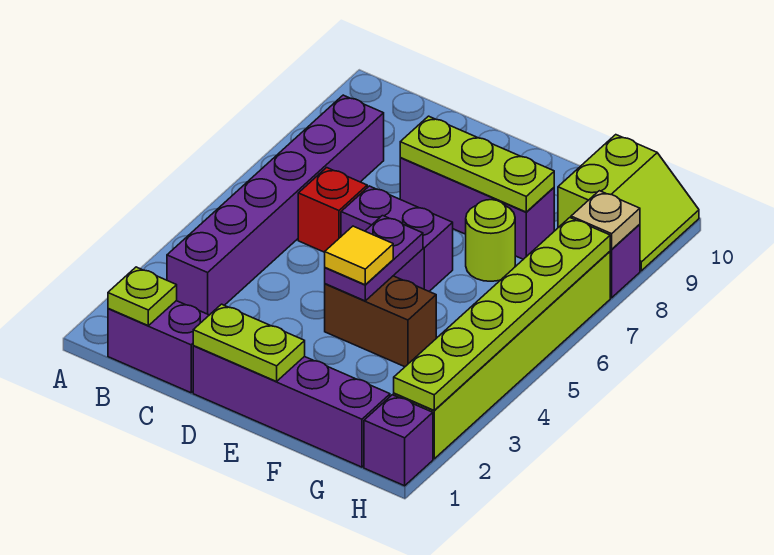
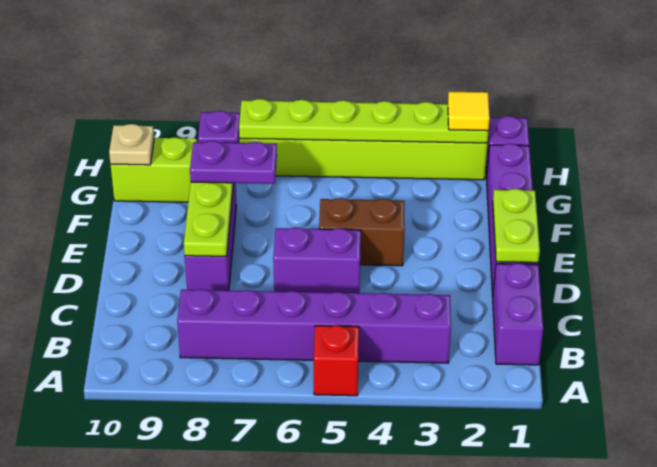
lime plate B1 level 2 -> none
red brick C6 level 1 -> red brick A5 level 1
purple brick D6:E6 level 1 -> purple brick D5:D6 level 1
brown brick E4:F4 level 1 -> brown brick E4:E5 level 1
purple plate E4:E5 level 2 -> purple plate F7:F8 level 3
yellow tile E4 level 3 -> yellow tile H2 level 3
lime round brick F7 level 1 -> none
tan plate H8 level 2 -> tan plate G10 level 2

